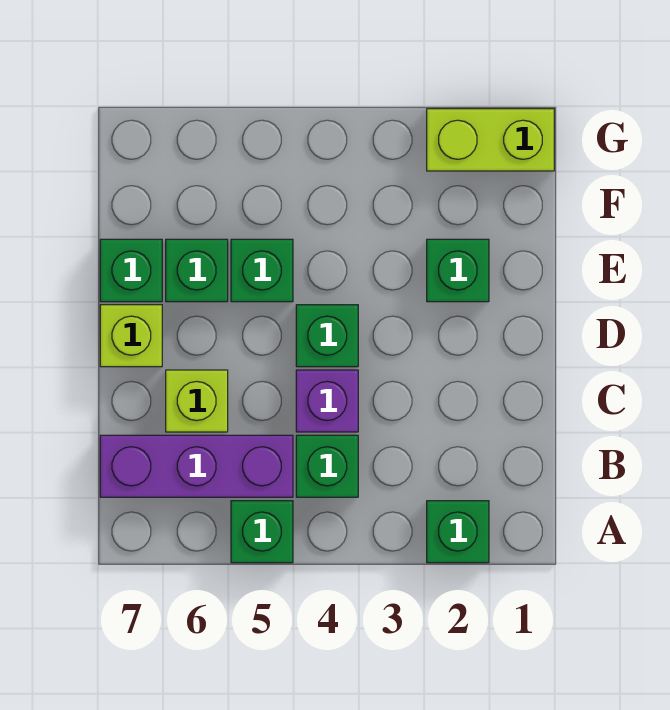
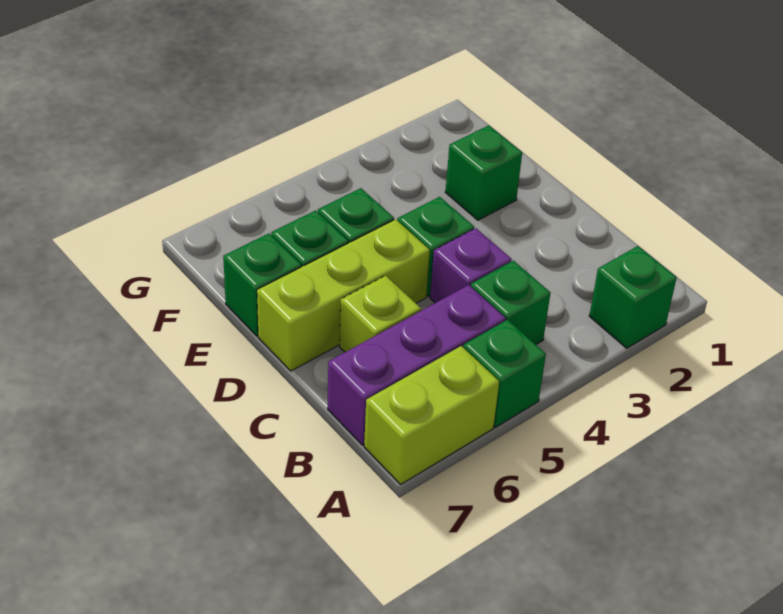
lime brick D7 level 1 -> lime brick D5:D7 level 1
lime brick G1:G2 level 1 -> lime brick A6:A7 level 1

